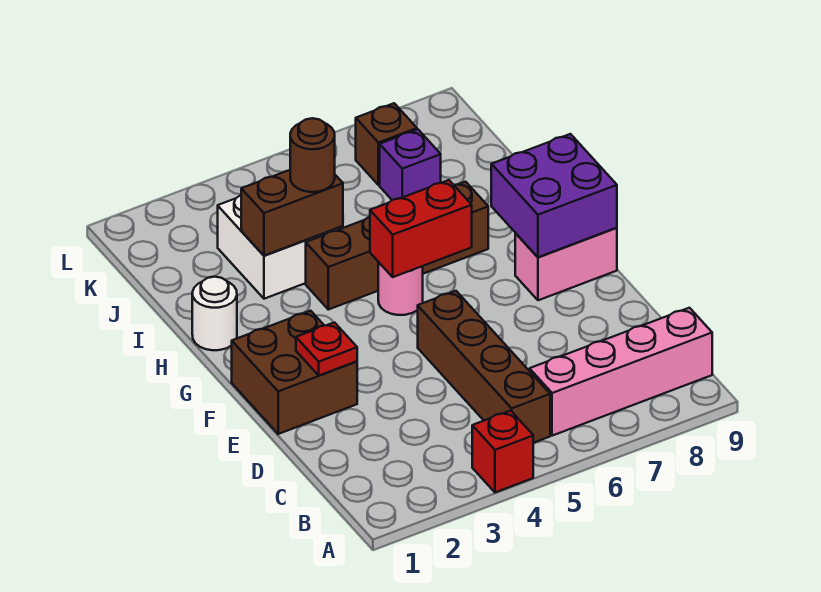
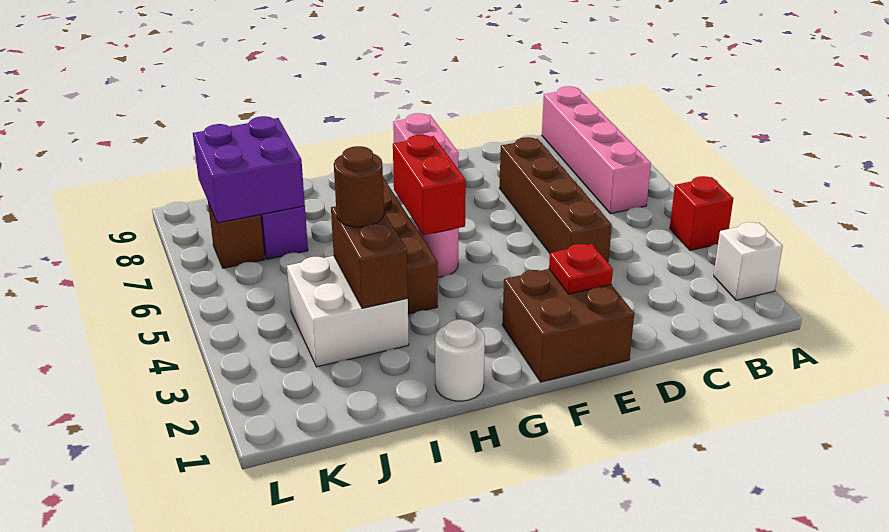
none -> white brick A2 level 1
brown brick B5:E5 level 1 -> brown brick D4:D7 level 1
purple brick F8:G9 level 2 -> purple brick J7:K8 level 2

